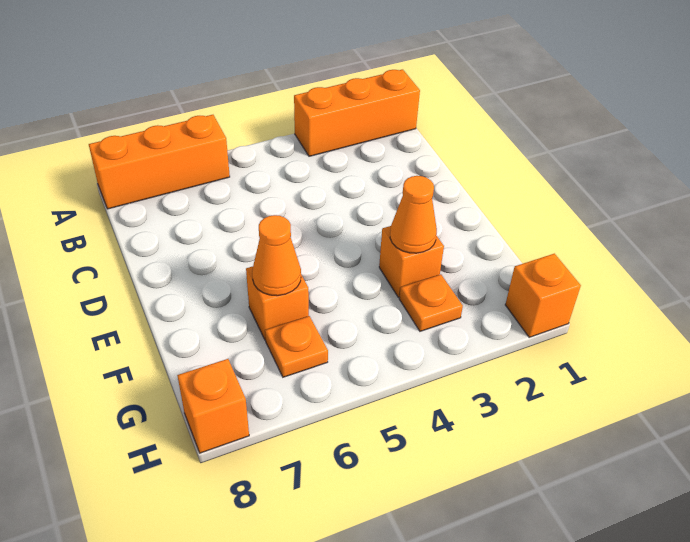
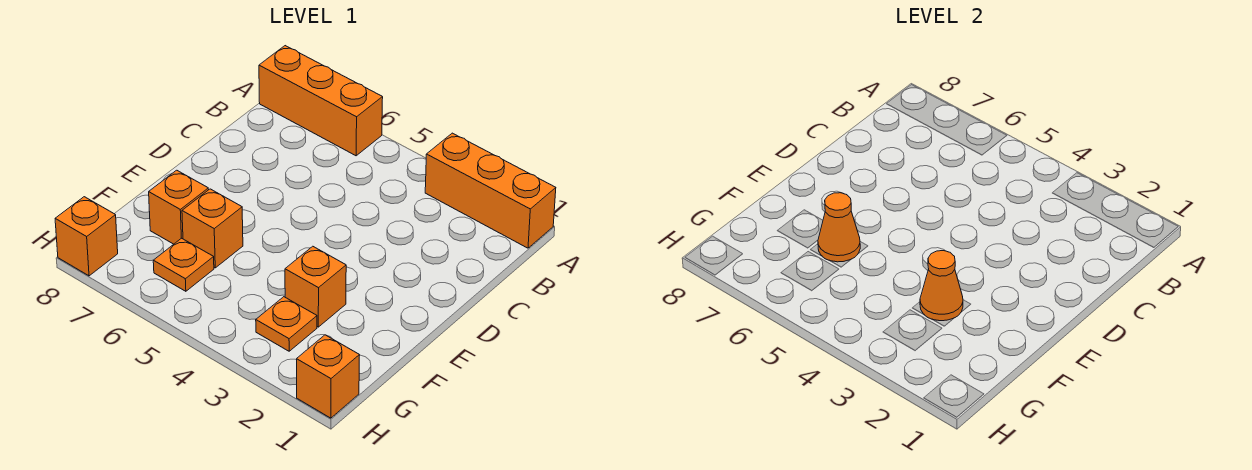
none -> orange brick F7 level 1

